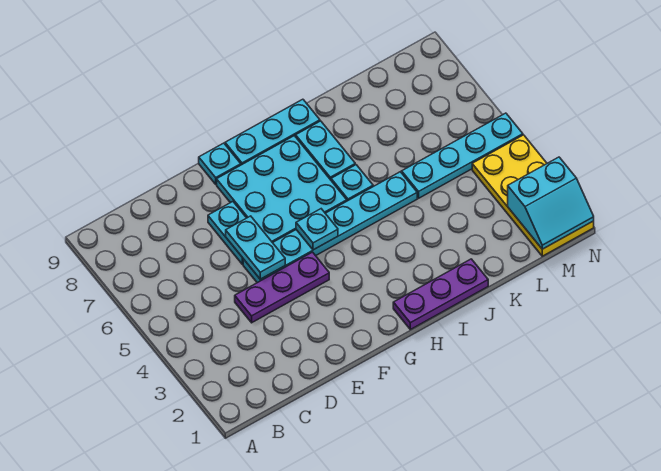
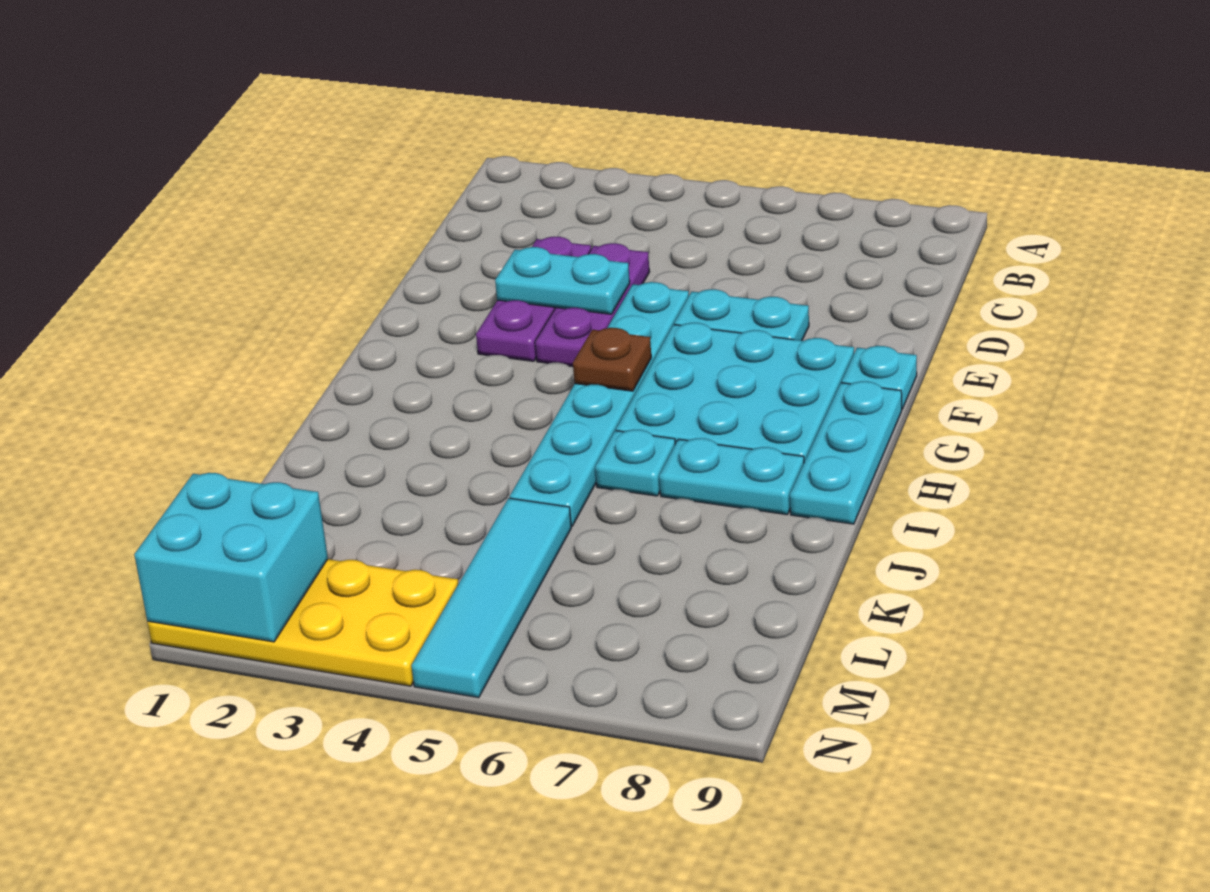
cyan plate E5:E6 level 2 -> cyan plate E3:E4 level 2
cyan plate G5 level 2 -> brown plate G5 level 2
purple plate H1:J1 level 1 -> purple plate D3:F3 level 1
cyan plate K5:N5 level 1 -> cyan tile K5:N5 level 1
cyan slope M1:N2 level 2 top 2 -> cyan brick M1:N2 level 2

